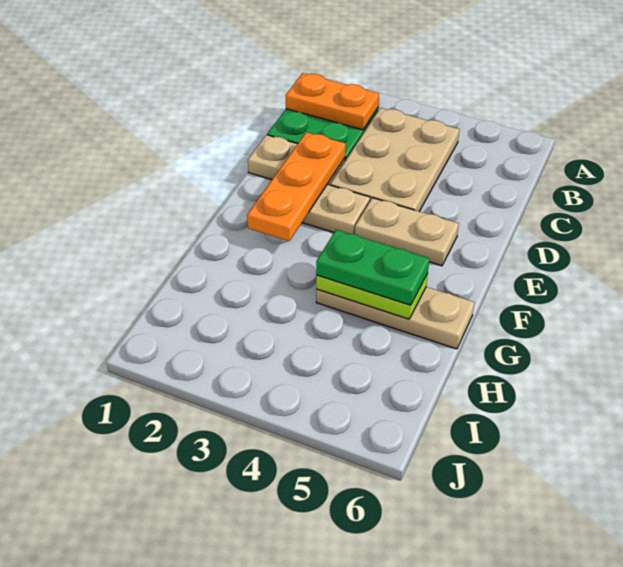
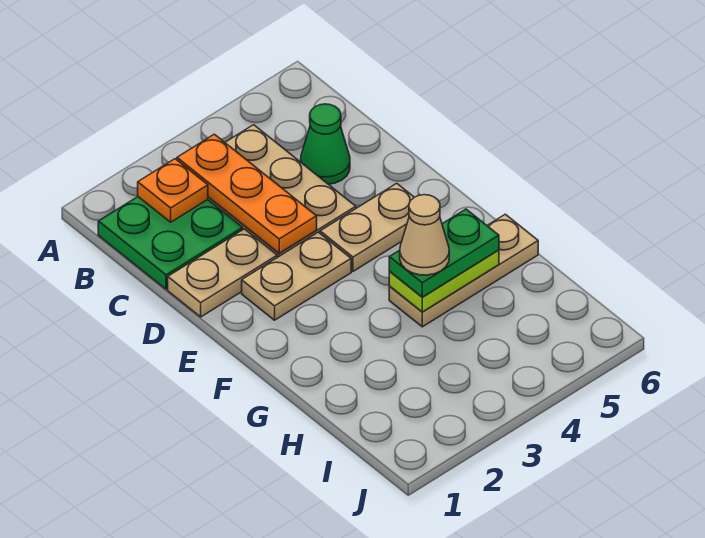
orange plate B1:B2 level 2 -> orange plate B2 level 2
none -> green cone C5 level 1
orange plate D2:F2 level 2 -> orange plate B3:D3 level 2
none -> tan cone G4 level 4

